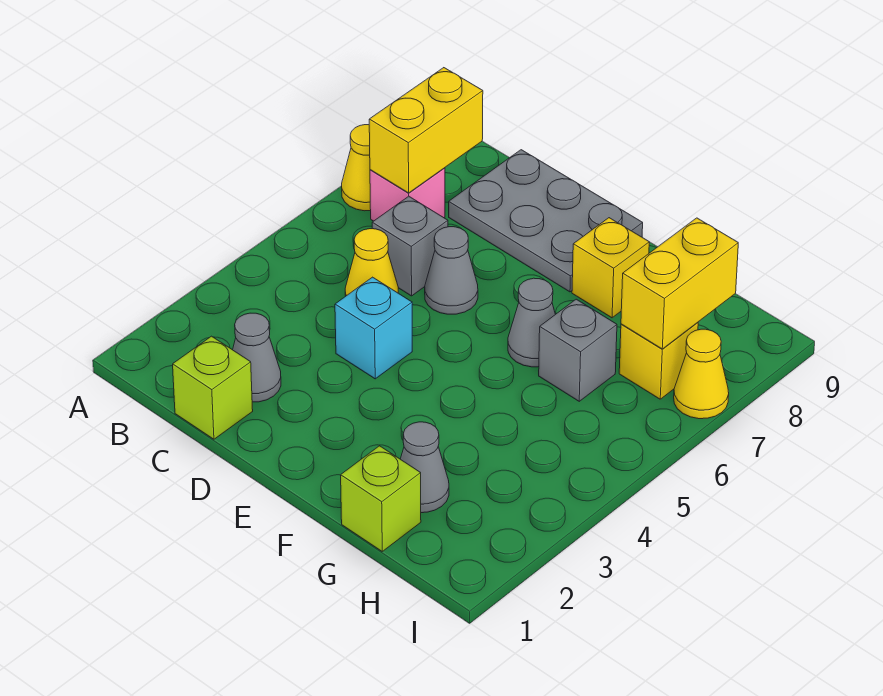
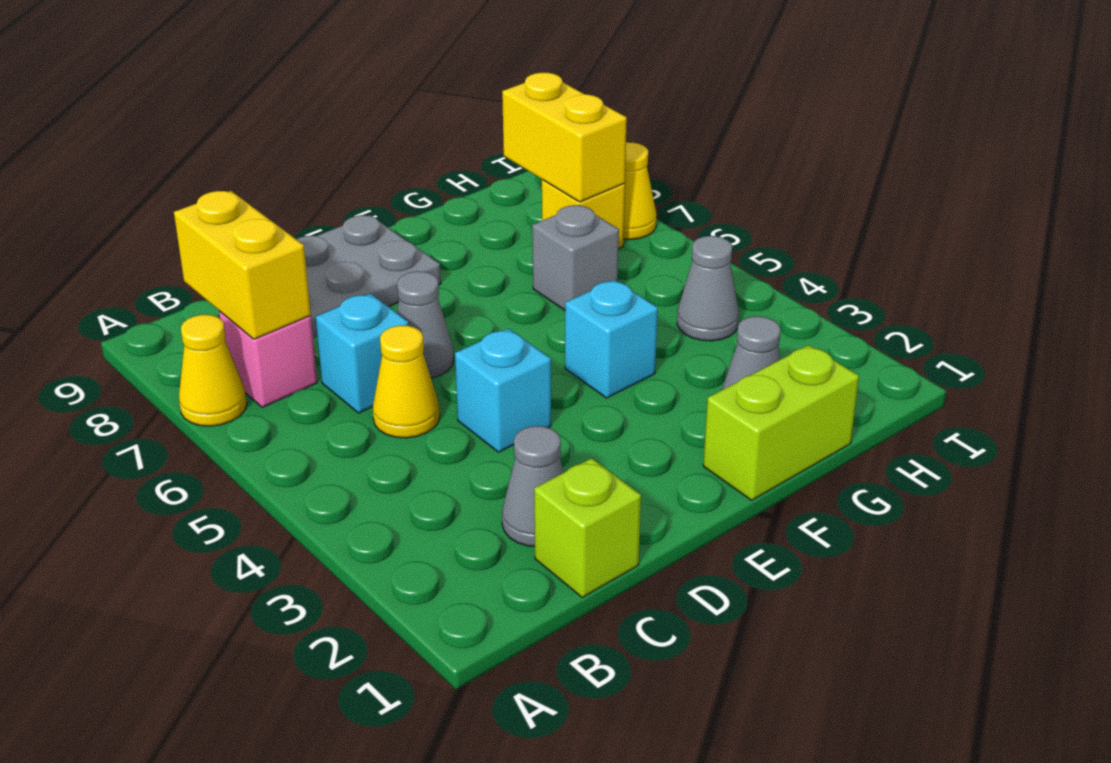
grey brick C6 level 1 -> cyan brick C6 level 1
none -> cyan brick F4 level 1
grey cone F6 level 1 -> grey cone H4 level 1
yellow brick F8 level 1 -> none
lime brick G1 level 1 -> lime brick F1:G1 level 1

